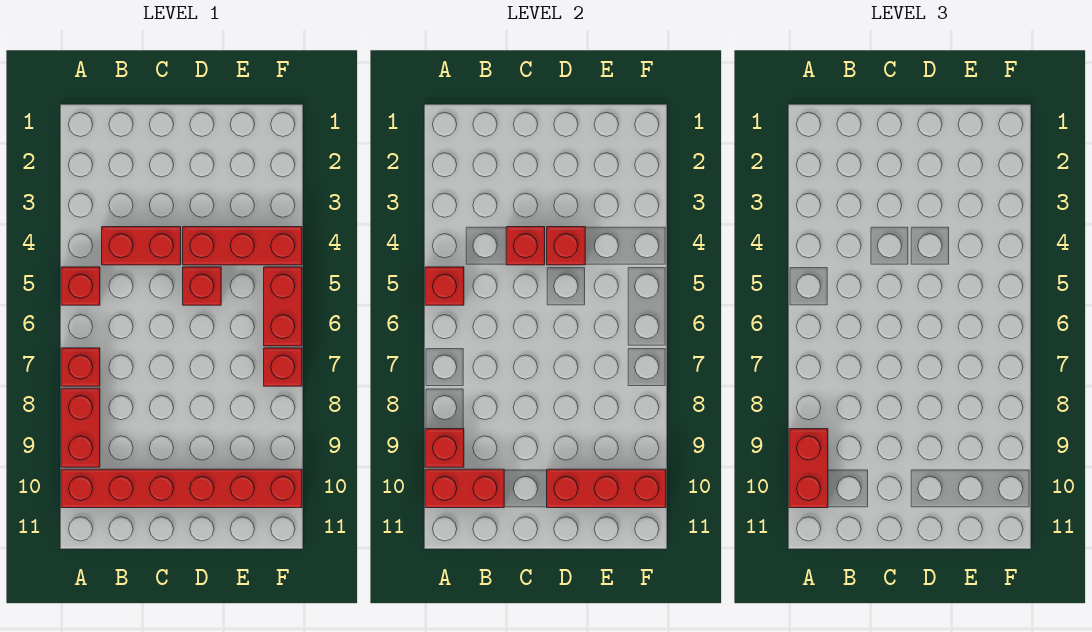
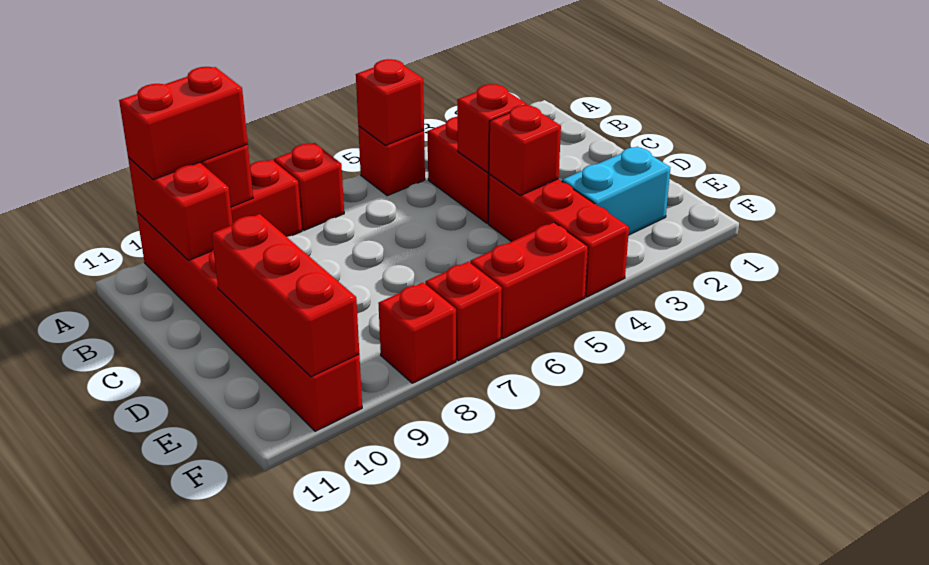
red brick D5 level 1 -> red brick F8 level 1
none -> cyan brick E2:E3 level 1

